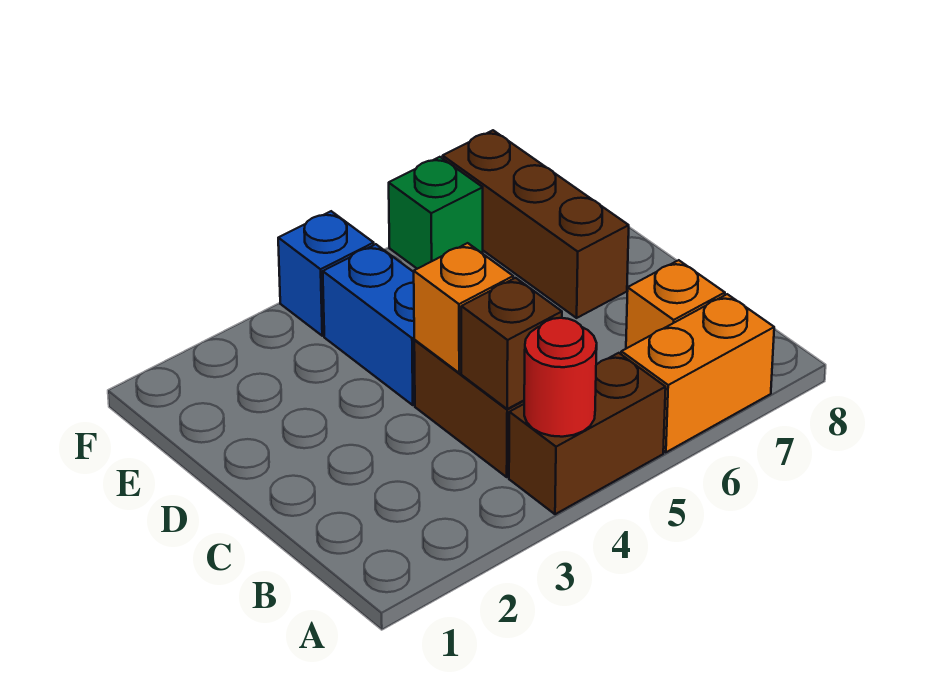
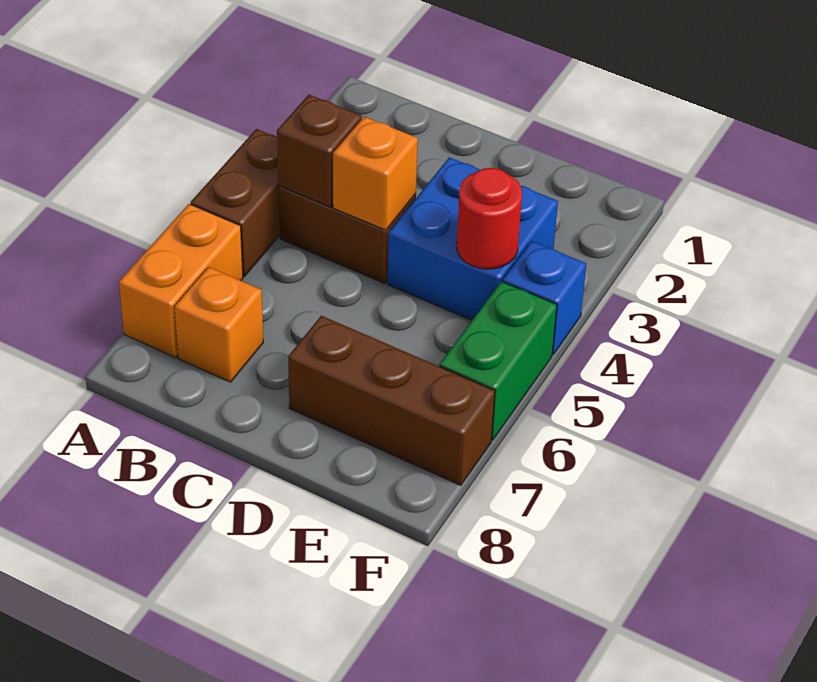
red round brick A4 level 2 -> red round brick E4 level 2
blue brick D4:E4 level 1 -> blue brick D3:E4 level 1
green brick F6 level 1 -> green brick F5:F6 level 1

